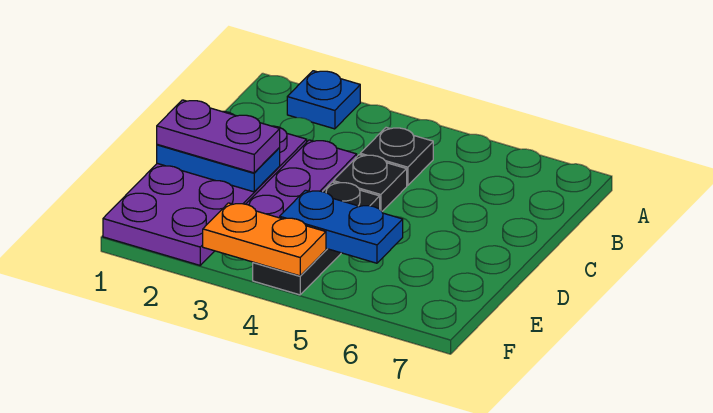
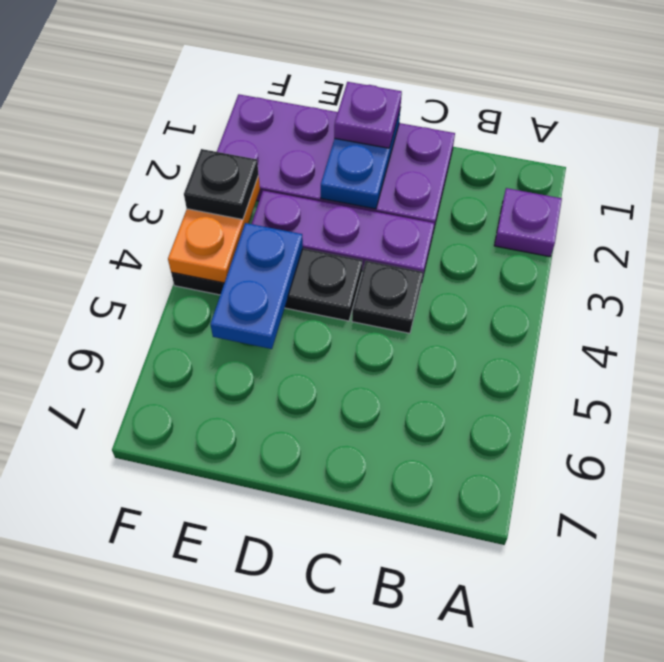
blue plate A2 level 1 -> purple plate A2 level 1
black plate B4 level 1 -> black plate F3 level 3
purple plate D1:D2 level 3 -> purple plate D1 level 3

